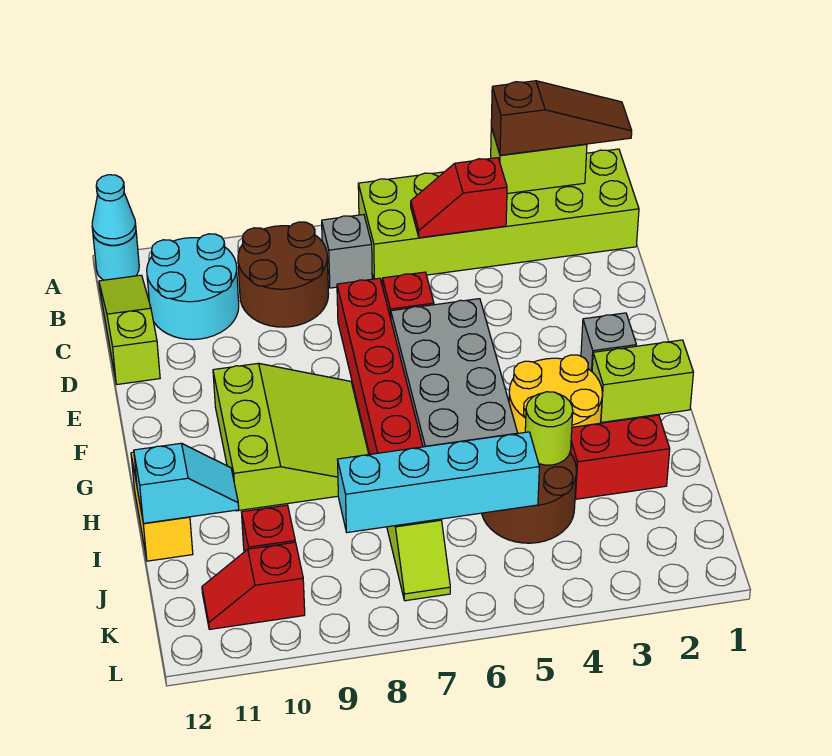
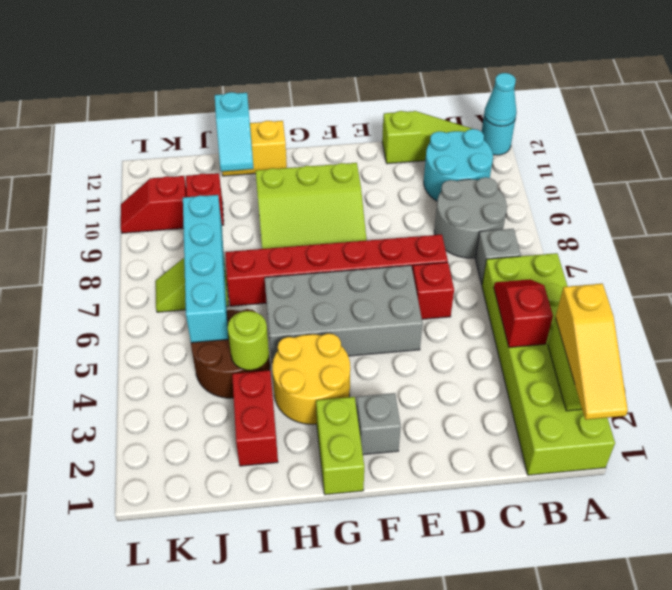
brown slope A1:A3 level 3 top 3 -> yellow slope A1:A3 level 3 top 3
brown round brick B8:C9 level 1 -> grey round brick B8:C9 level 1
red slope K10:K11 level 1 top 10 -> red slope K10:L10 level 1 top K

